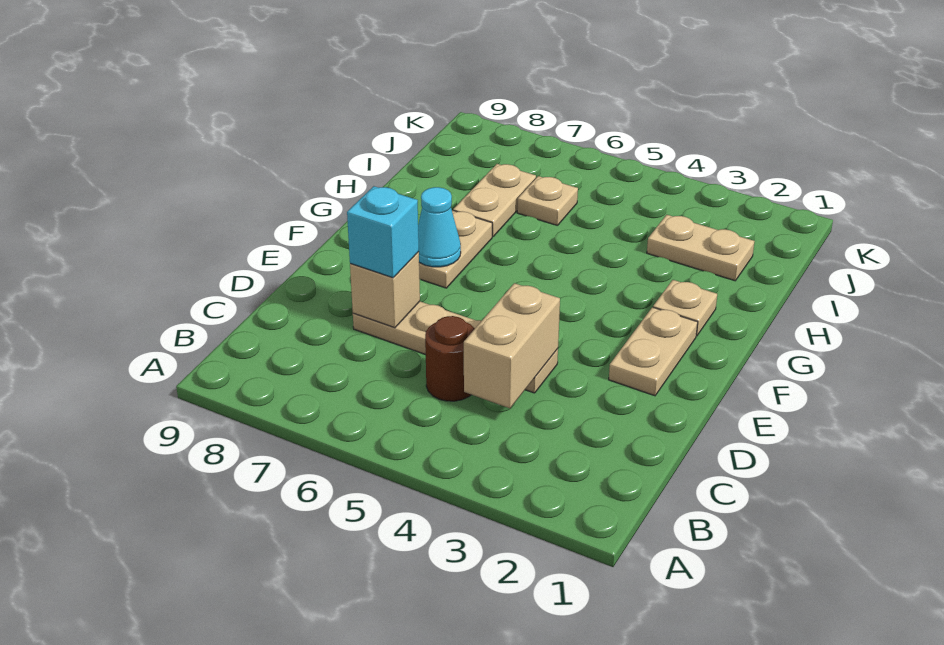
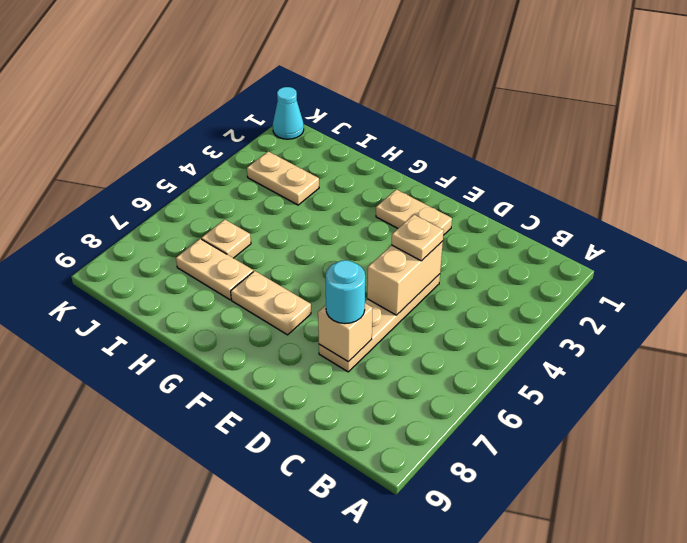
tan brick C4:D4 level 2 -> tan brick D4:D5 level 2
brown round brick C5 level 1 -> none
cyan brick D7 level 3 -> cyan round brick D7 level 3
cyan cone F7 level 2 -> cyan cone K1 level 1
tan plate G2 level 1 -> tan plate D4 level 3
tan plate I2:I3 level 1 -> tan plate I3:J3 level 1

